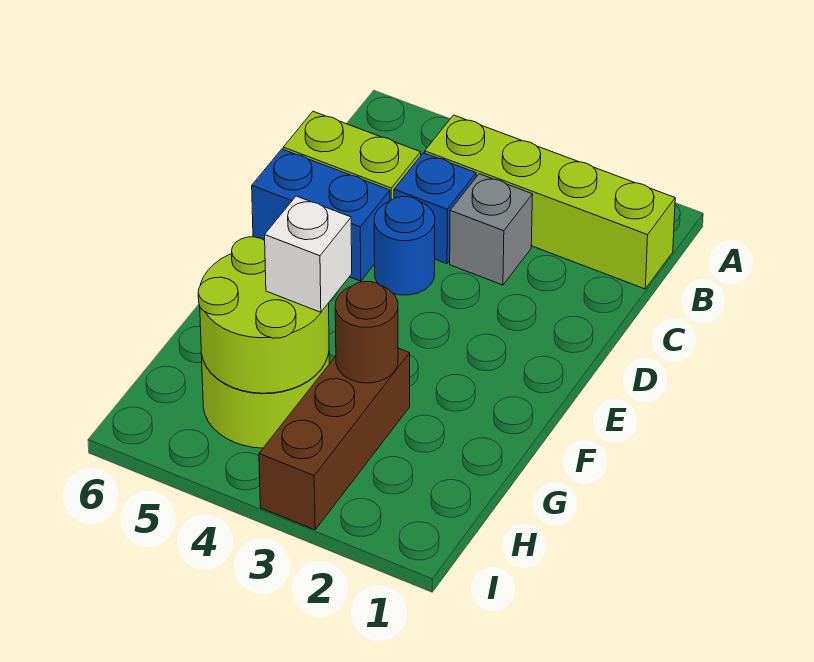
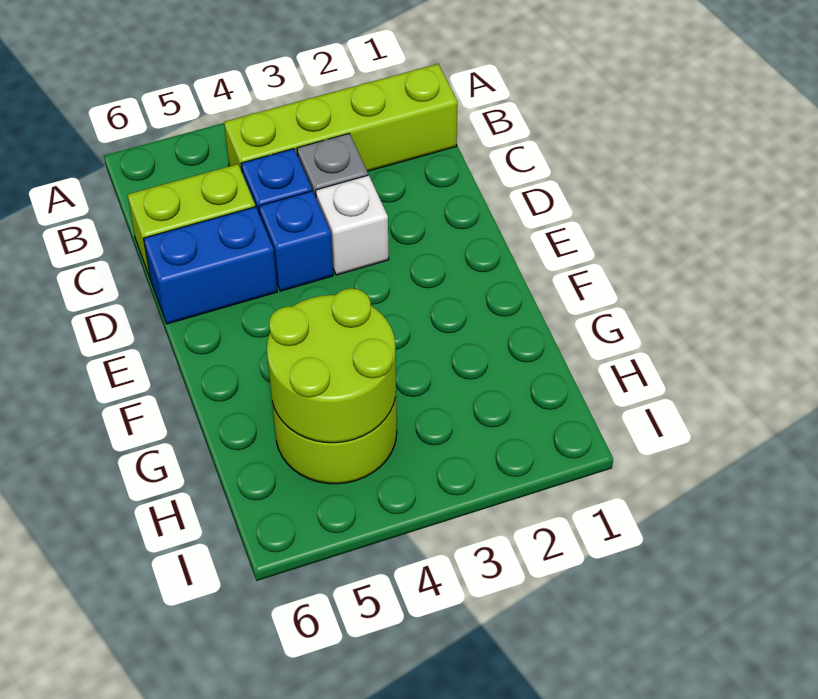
blue round brick D4 level 1 -> blue brick D4 level 1
brown brick G3:I3 level 1 -> none
brown round brick G3 level 2 -> none
white brick G4 level 3 -> white brick D3 level 1

